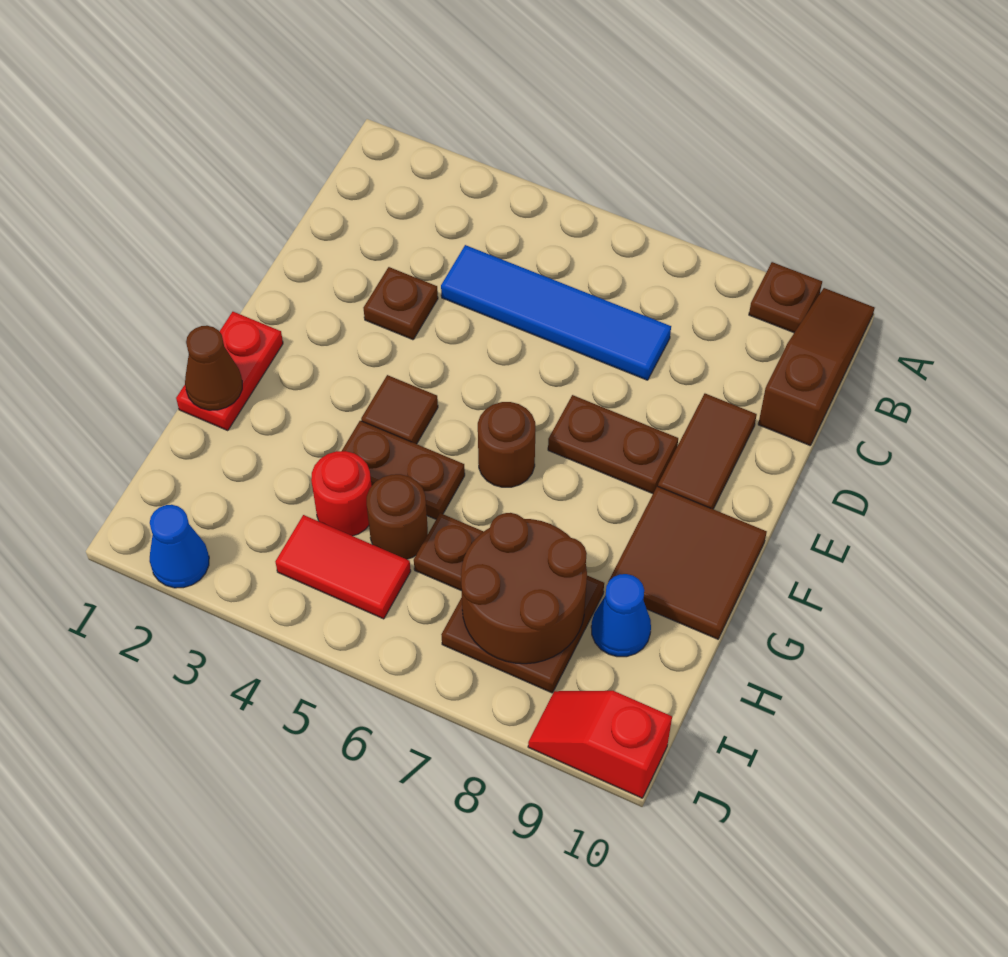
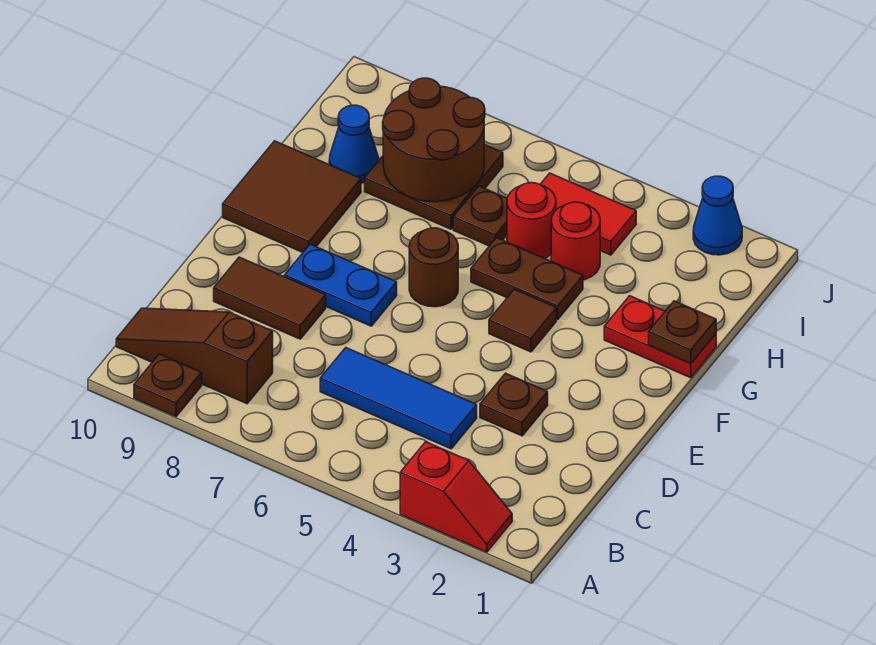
brown slope A10:C10 level 1 top C -> brown slope B8:B10 level 1 top 8
blue tile C4:C7 level 1 -> blue tile C4:C6 level 1
brown tile D9:E9 level 1 -> brown tile D8:D9 level 1
brown plate E7:E8 level 1 -> blue plate E7:E8 level 1
red plate F1:G1 level 1 -> red plate G1:G2 level 1
brown cone G1 level 2 -> brown plate G1 level 2
brown round brick H5 level 1 -> red round brick H5 level 1
red slope J9:J10 level 1 top 10 -> red slope A2:A3 level 1 top 3

